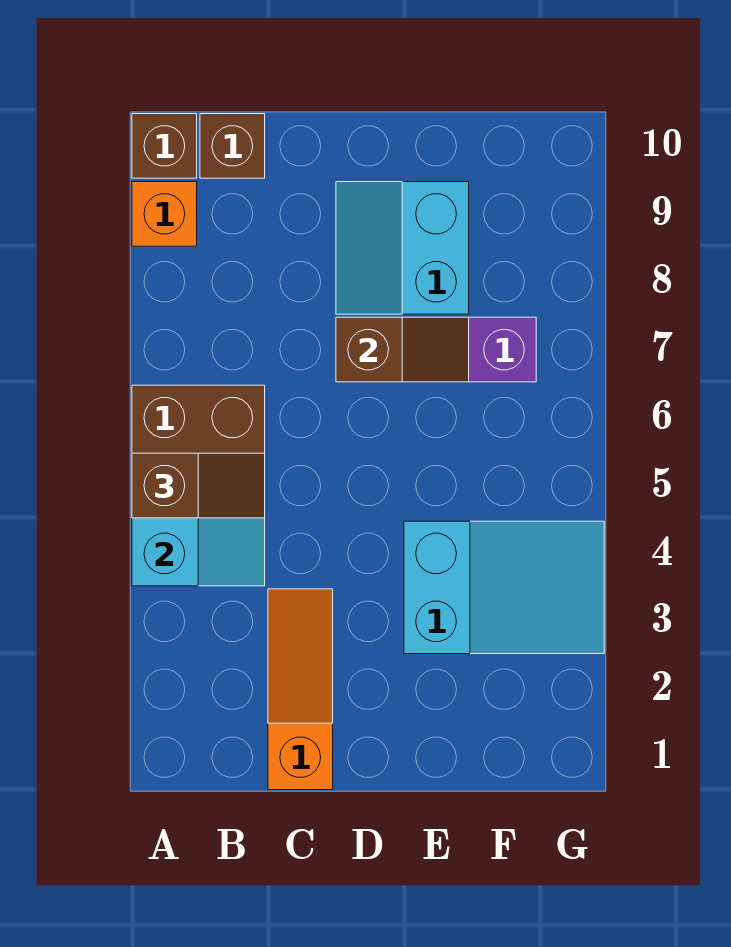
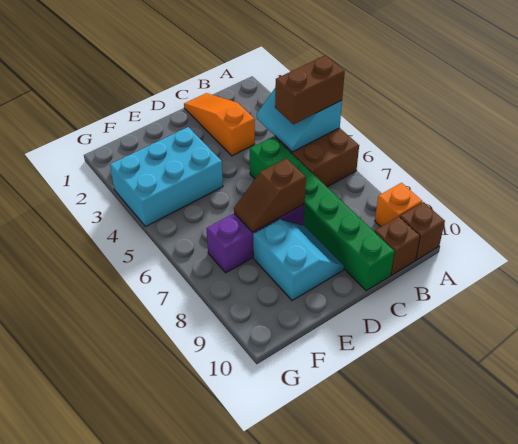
brown slope A5:B5 level 3 top A -> brown brick A5:B5 level 3
orange slope C1:C3 level 1 top 1 -> orange slope C1:C3 level 1 top 3
none -> green brick C5:C10 level 1
cyan slope E3:G4 level 1 top E -> cyan brick E3:G4 level 1

